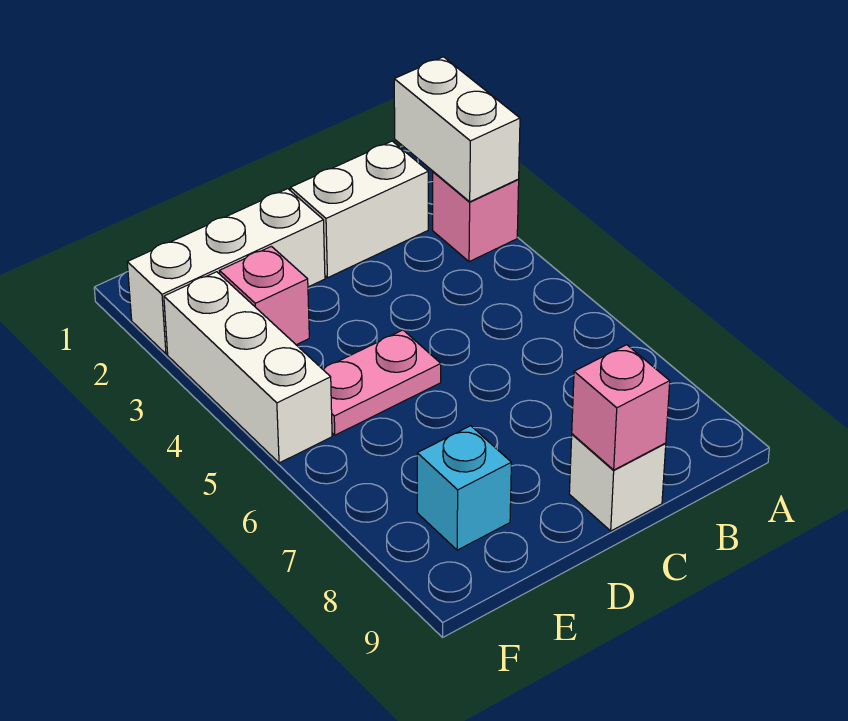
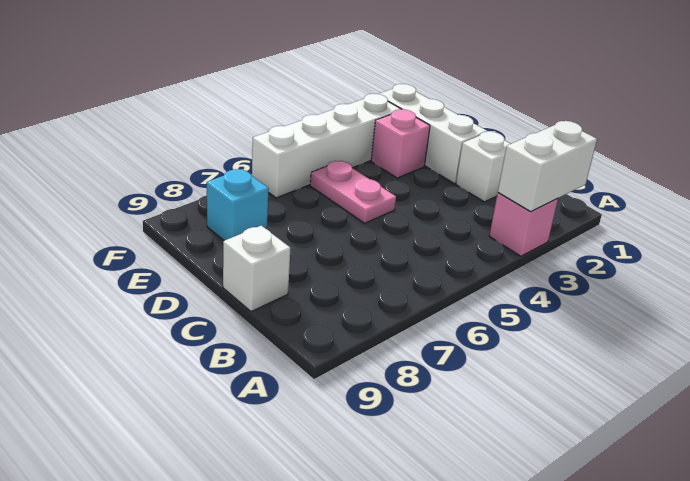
white brick B2:C2 level 1 -> white brick C2 level 1
pink brick C9 level 2 -> none
white brick F3:F5 level 1 -> white brick F3:F6 level 1

